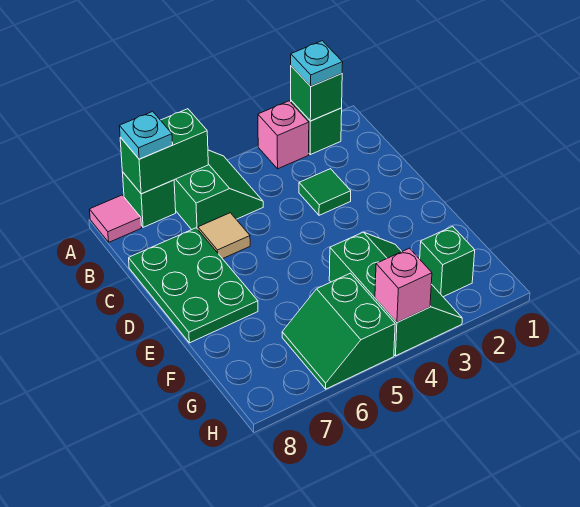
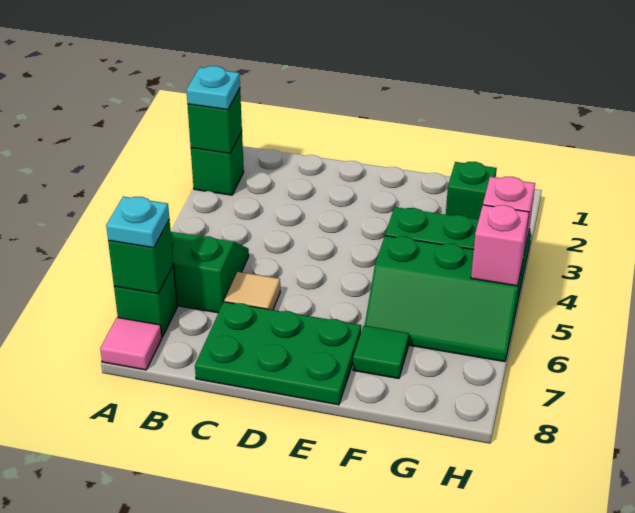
pink brick A3 level 1 -> pink brick H5 level 2
green brick A6:A7 level 2 -> green brick A7 level 2
green tile C3 level 1 -> green tile F7 level 1
green slope G5:H6 level 1 top 5 -> green slope F5:H6 level 1 top 5

